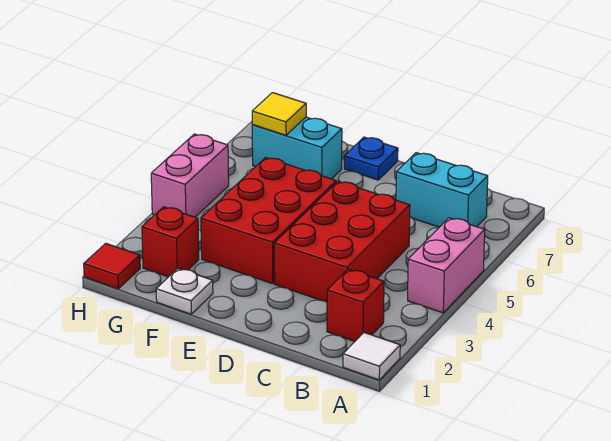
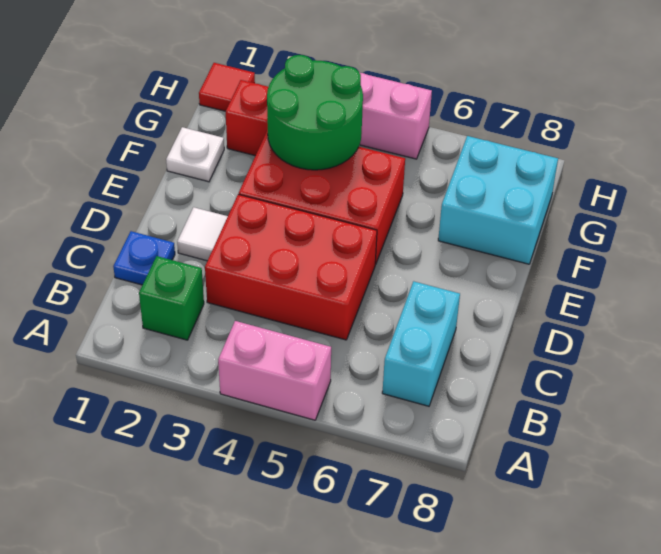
white tile A1 level 1 -> white tile D2 level 1
red brick B2 level 1 -> green brick B2 level 1
blue plate E8 level 1 -> blue plate C1 level 1
none -> green round brick F3:G4 level 2
cyan brick F7:G7 level 1 -> cyan brick F7:G8 level 1
yellow tile G7 level 2 -> none

